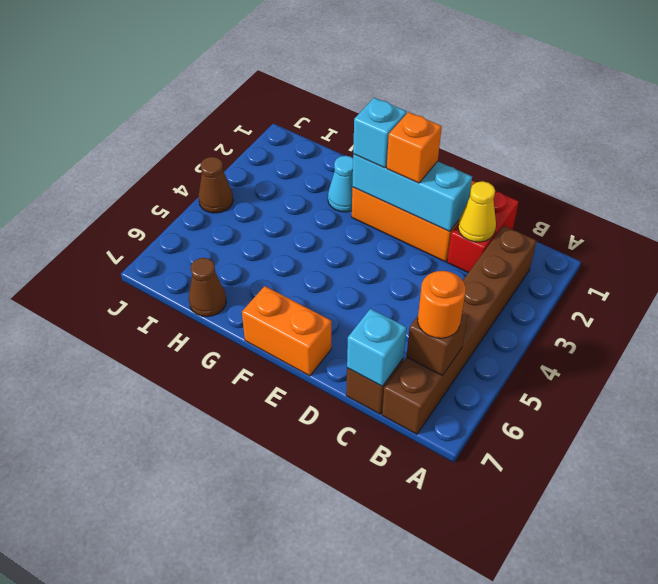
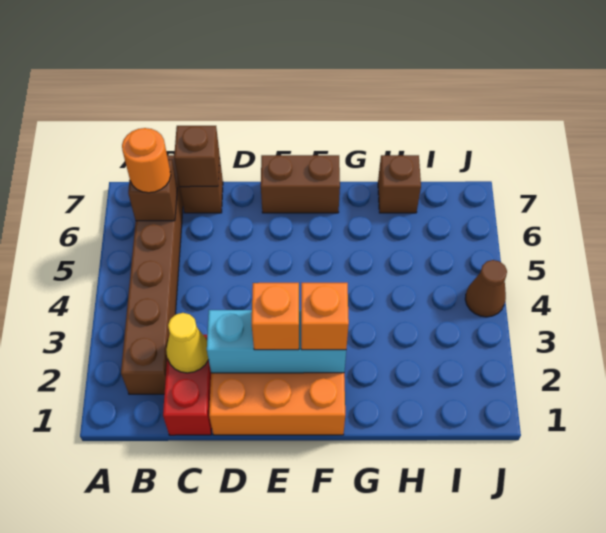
cyan brick C7 level 2 -> brown brick C7 level 2
orange brick E7:F7 level 1 -> brown brick E7:F7 level 1
cyan brick F2 level 3 -> orange brick F2 level 3
cyan cone G2 level 1 -> none
brown cone H7 level 1 -> brown brick H7 level 1

